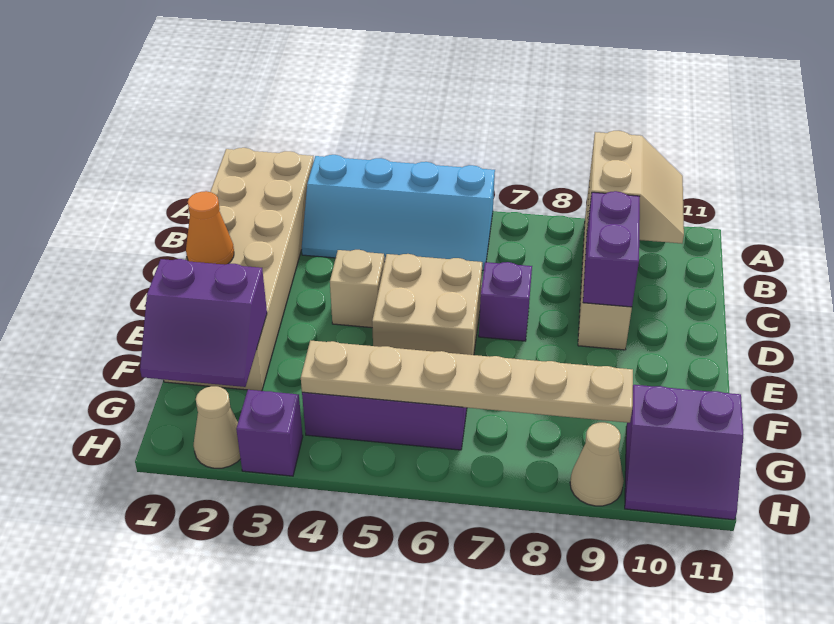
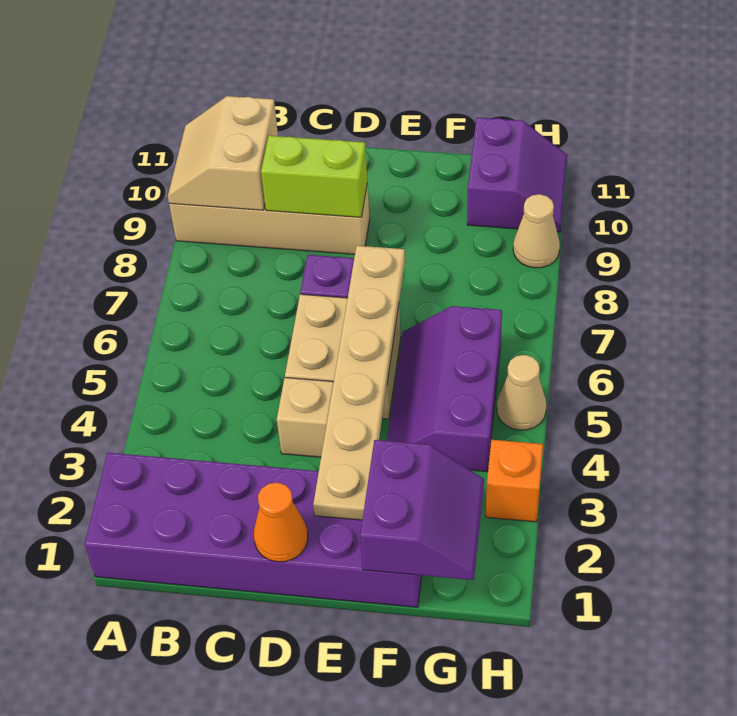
tan brick A1:F2 level 1 -> purple brick A1:F2 level 1
cyan slope A3:B6 level 1 top A -> none
tan slope A9:B10 level 2 top 9 -> tan slope A9:B10 level 2 top B
purple brick C9:D9 level 2 -> lime brick C9:D9 level 2
tan plate G4:G9 level 2 -> tan plate E2:E7 level 2
tan cone H2 level 1 -> tan cone H5 level 1
purple brick H3 level 1 -> orange brick H3 level 1

